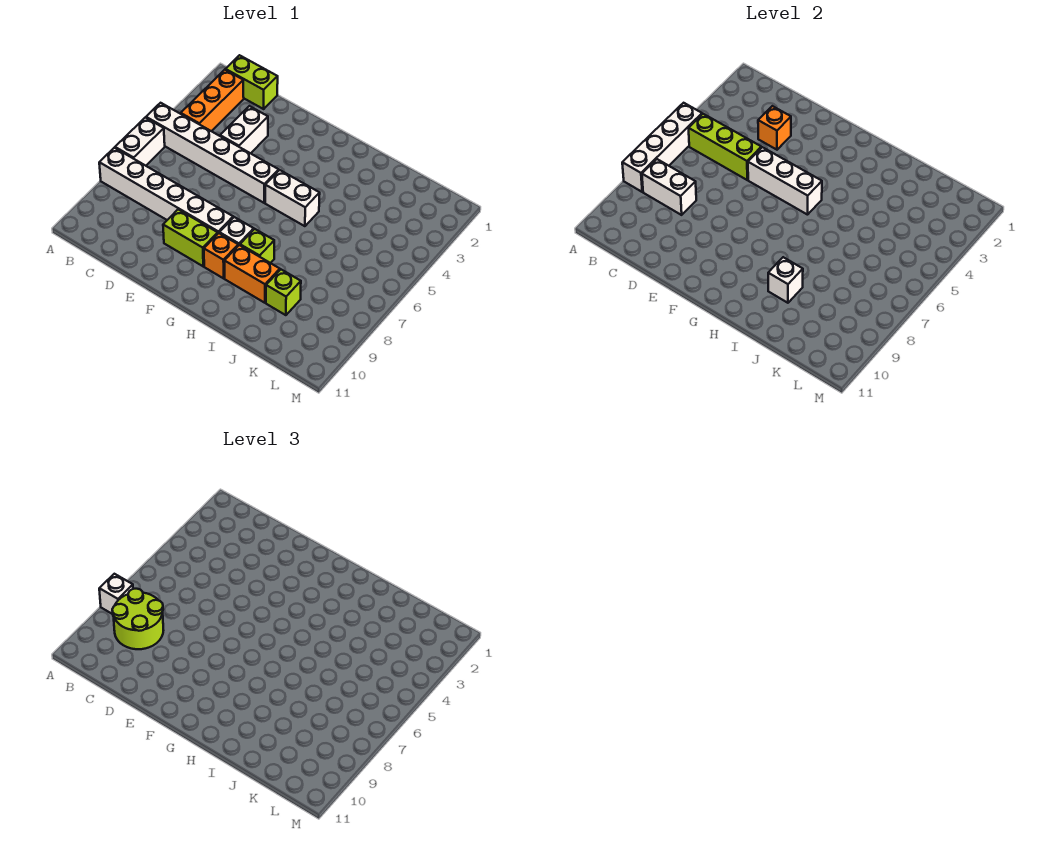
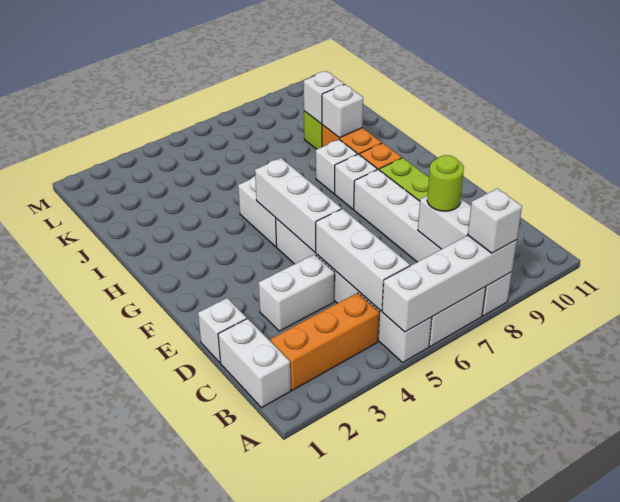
lime brick B1:C1 level 1 -> white brick B1:C1 level 1
lime brick B5:D5 level 2 -> white brick B5:D5 level 2
lime round brick B8:C9 level 3 -> lime round brick C8 level 3
none -> white brick D1 level 1
orange brick D3 level 2 -> none
lime brick H8 level 1 -> white brick H8 level 1
none -> white brick J9 level 2

